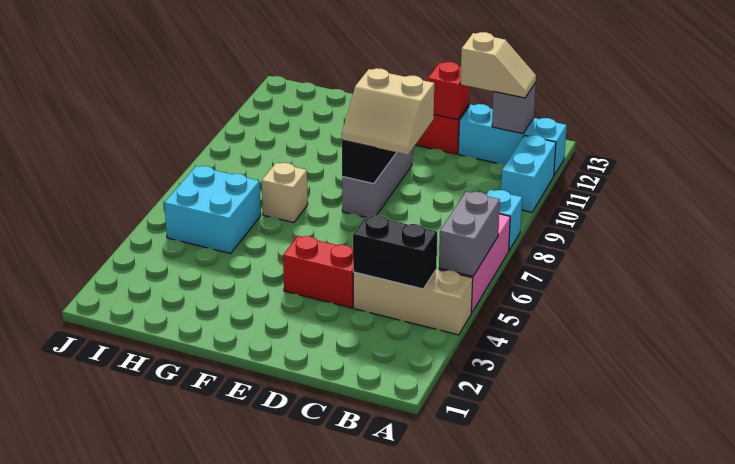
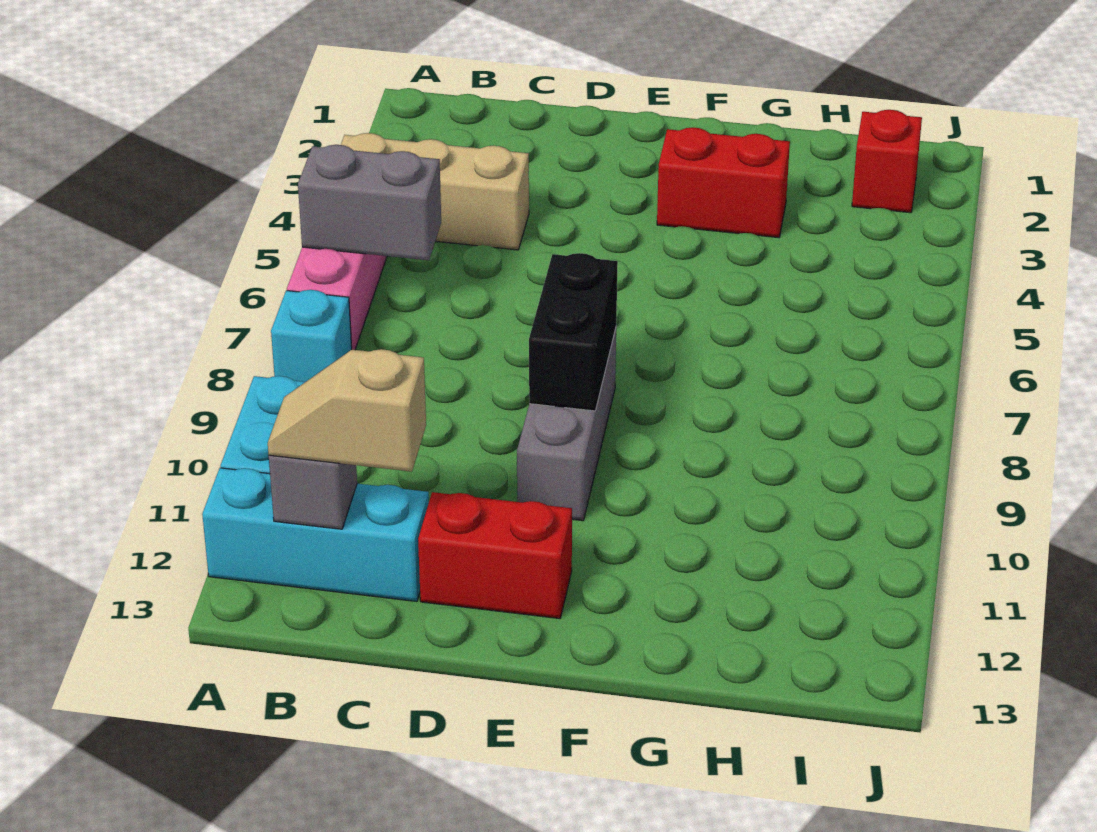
grey brick A5:A6 level 2 -> grey brick A6:B6 level 2
black brick B4:C4 level 2 -> none
red brick D4:E4 level 1 -> red brick F3:G3 level 1
tan slope D8:E9 level 3 top 9 -> none
red brick D12 level 2 -> red brick I2 level 1
tan brick G7 level 1 -> none
cyan brick H5:I6 level 1 -> none

